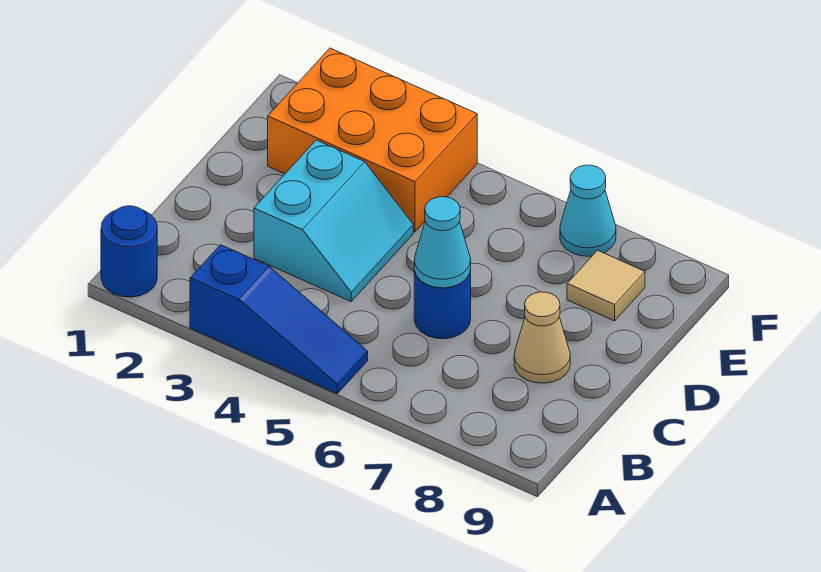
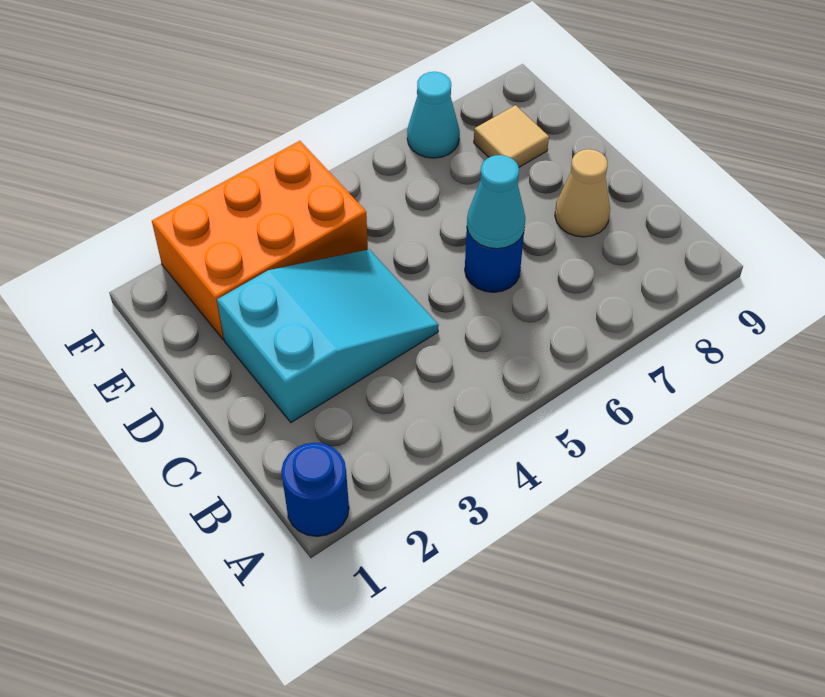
blue slope A3:A5 level 1 top 3 -> none
cyan slope C3:D4 level 1 top 3 -> cyan slope C2:D4 level 1 top 2

